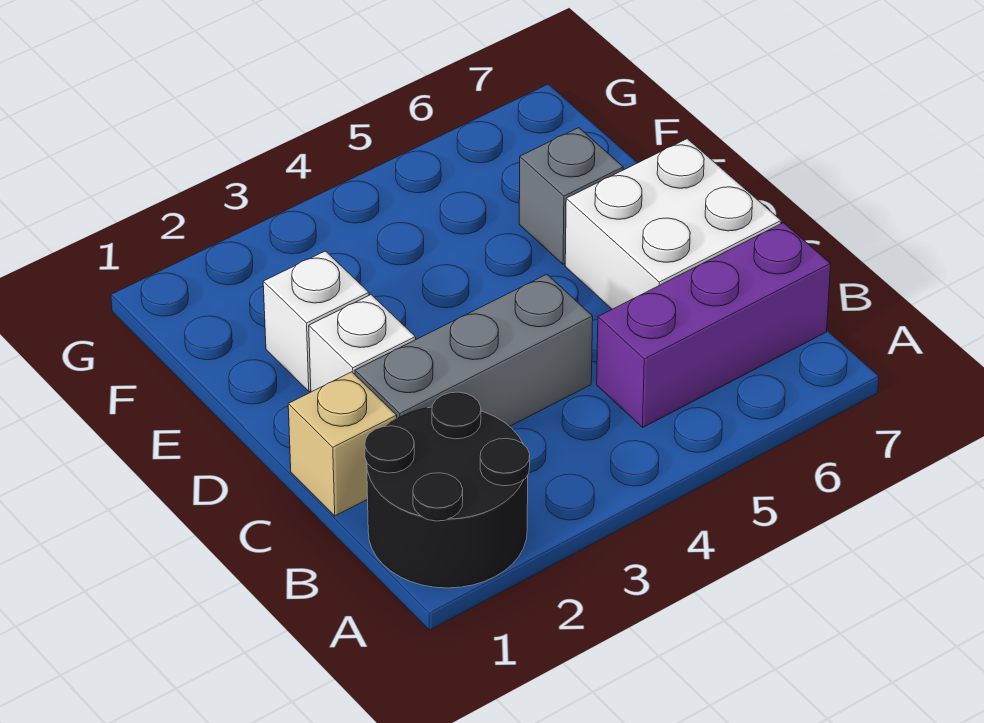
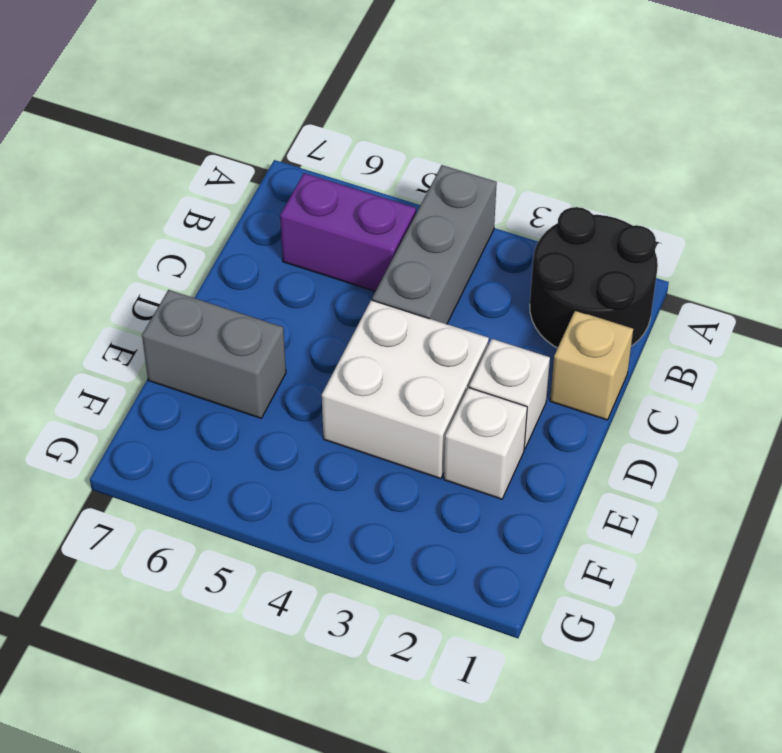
purple brick B5:B7 level 1 -> purple brick B5:B6 level 1
grey brick C2:C4 level 1 -> grey brick A4:C4 level 1
white brick C6:D7 level 1 -> white brick D3:E4 level 1
grey brick E6 level 1 -> grey brick E6:E7 level 1

